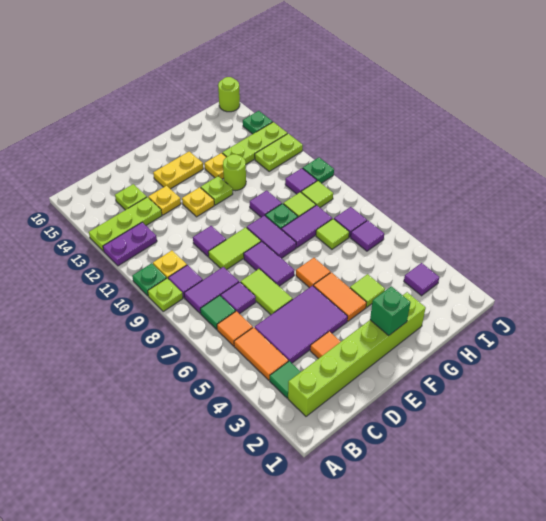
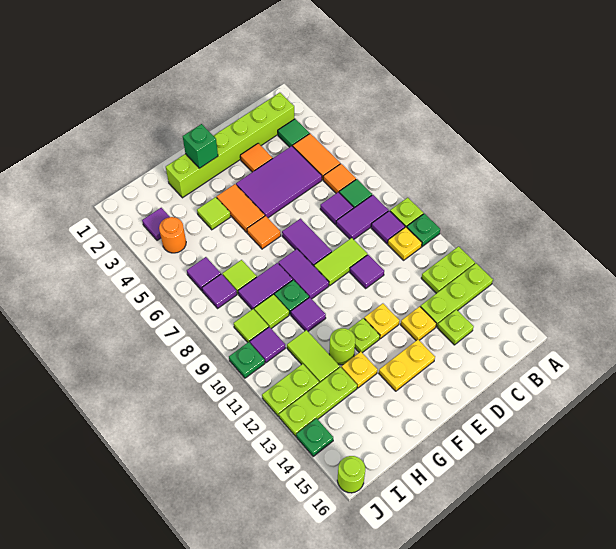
purple plate A12:B12 level 1 -> lime plate A12:B12 level 1
lime tile D6:D7 level 1 -> lime tile H11:H12 level 1
none -> orange round brick I4 level 1

